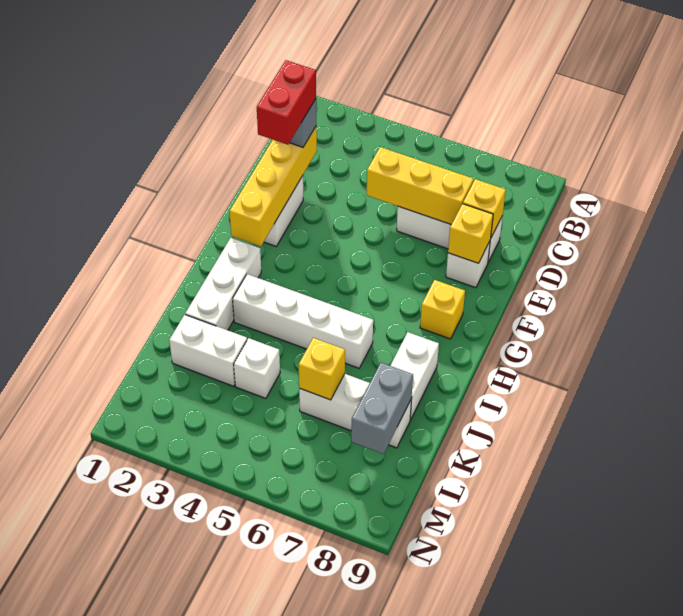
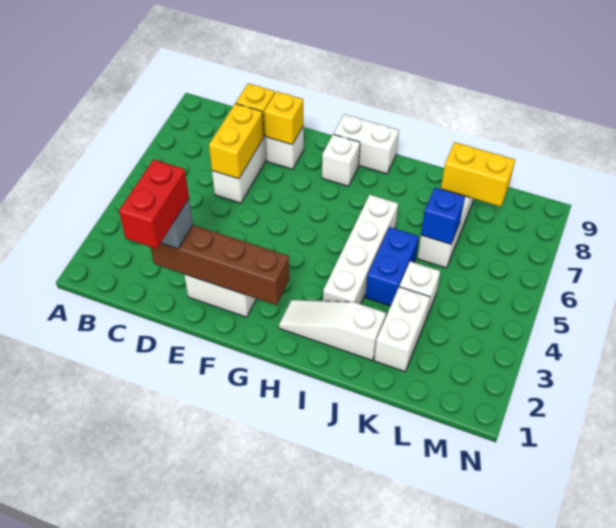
yellow brick D2:G2 level 2 -> brown brick D2:G2 level 2
red brick D2:E2 level 4 -> red brick D1:D2 level 4
yellow brick D5:D7 level 2 -> yellow brick D6:D7 level 2
yellow brick G8 level 1 -> white brick G8 level 1
white brick H2:J2 level 1 -> white slope H2:J2 level 1 top J
white brick I8:J8 level 1 -> white brick G9:H9 level 1
none -> blue brick J4:J5 level 1
yellow brick K6 level 2 -> blue brick K6 level 2
grey brick K8:L8 level 2 -> yellow brick K8:L8 level 2

